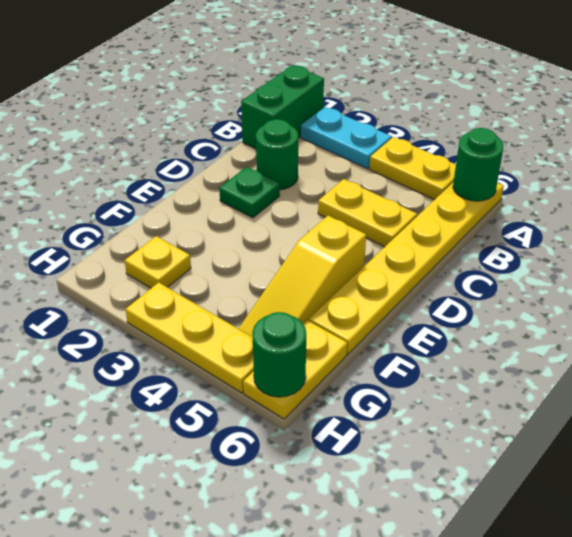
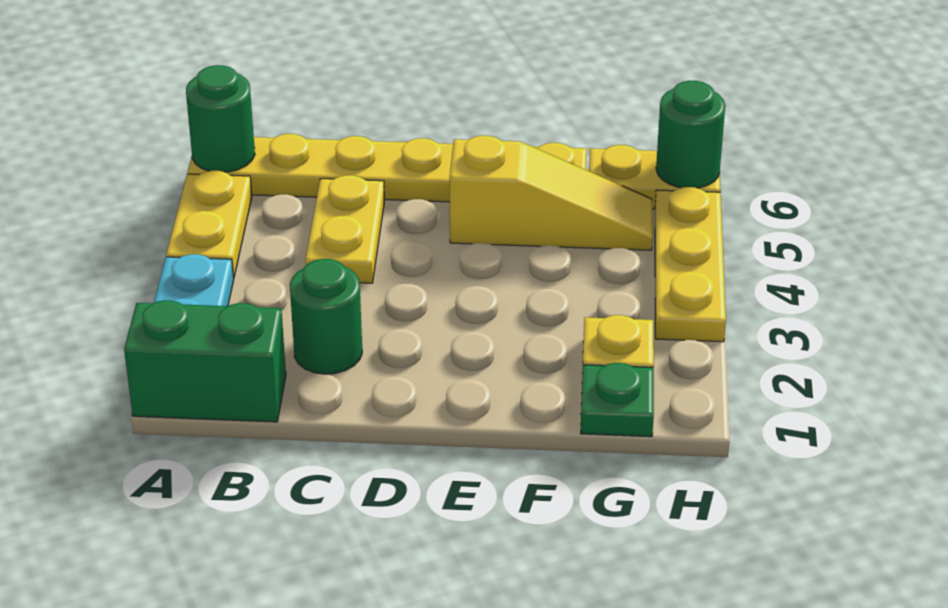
green plate D2 level 1 -> green plate G1 level 1

